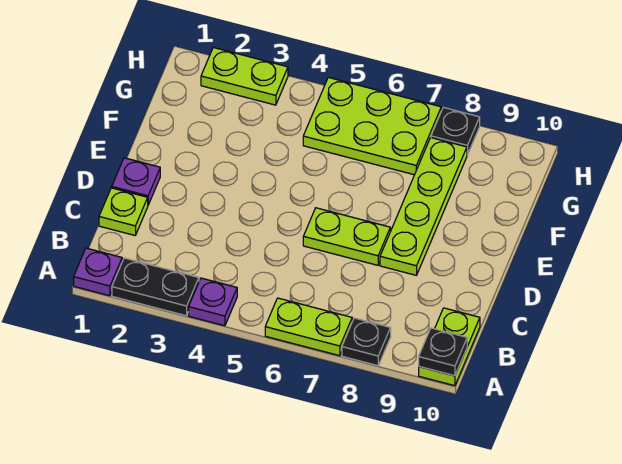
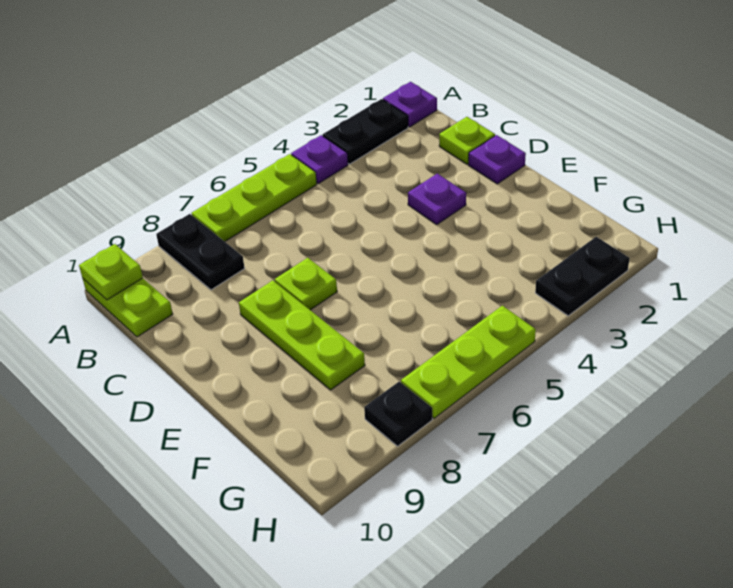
lime plate A6:A7 level 1 -> lime plate A5:A7 level 1
black plate A8 level 1 -> black plate A8:B8 level 1
black plate A10 level 2 -> lime plate A10 level 2
none -> purple plate D3 level 1
lime plate D6:D7 level 1 -> lime plate D7 level 1
lime plate D8:G8 level 1 -> lime plate D8:F8 level 1
lime plate G5:H7 level 1 -> lime plate H5:H7 level 1
lime plate H2:H3 level 1 -> black plate H2:H3 level 1

